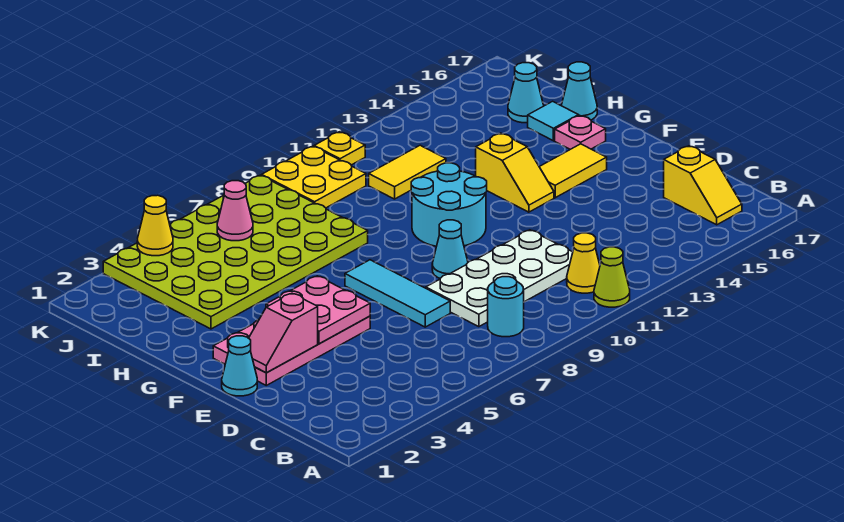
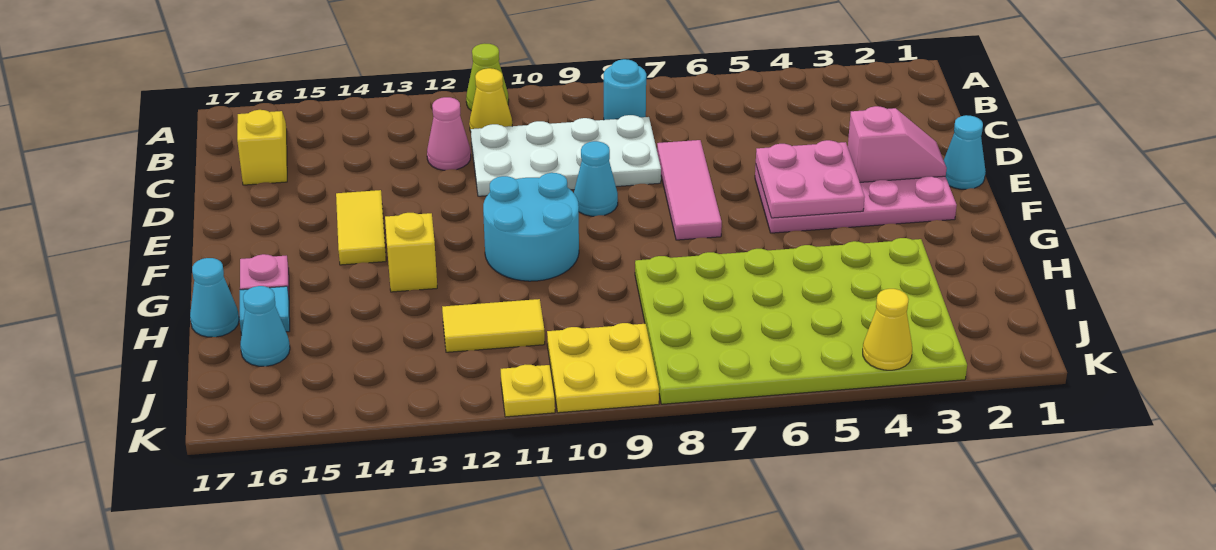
cyan tile D7:F7 level 1 -> pink tile D7:F7 level 1
yellow tile F14:F15 level 1 -> yellow tile E14:F14 level 1
pink cone J6 level 2 -> pink cone C12 level 1

